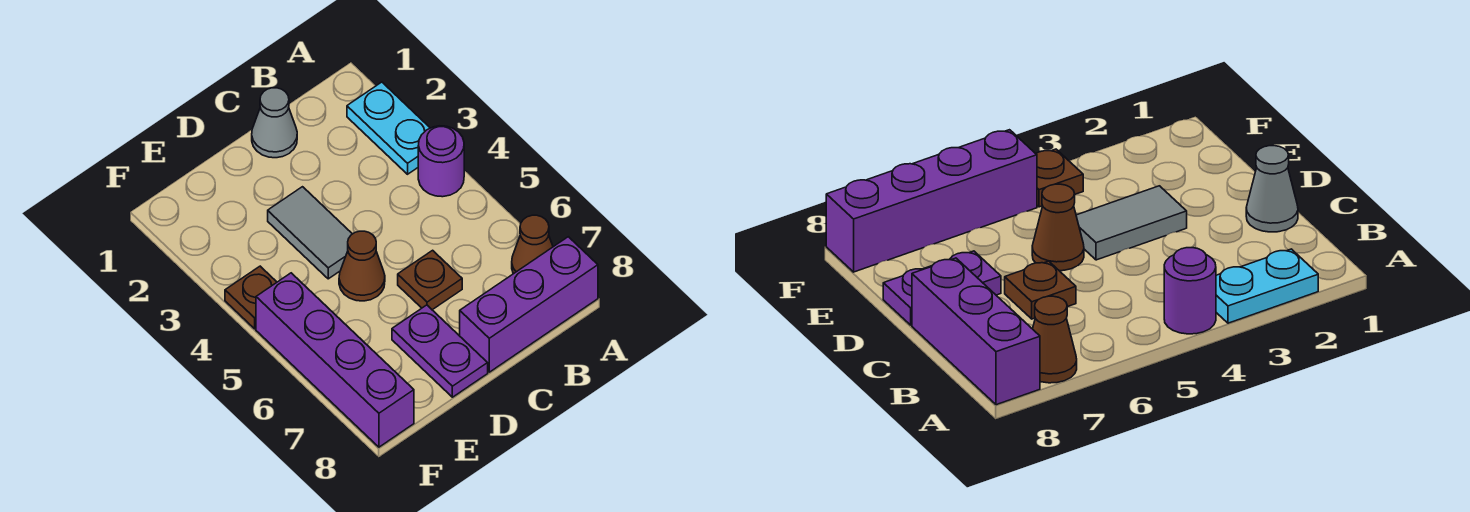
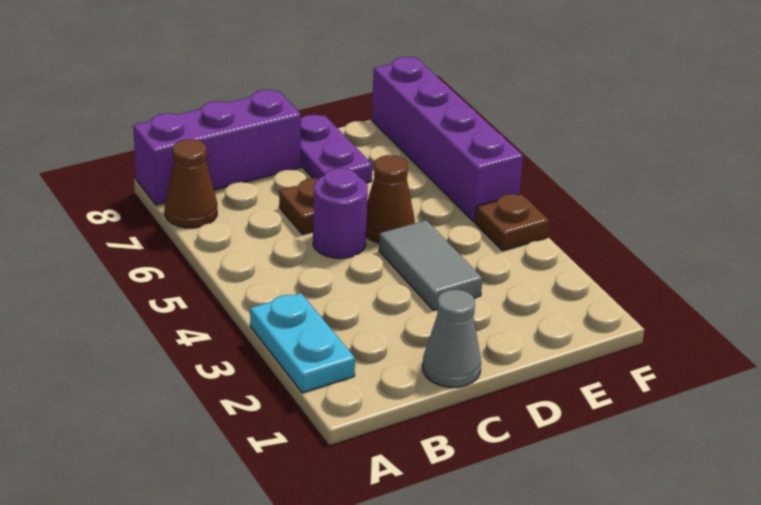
purple round brick A4 level 1 -> purple round brick C5 level 1

